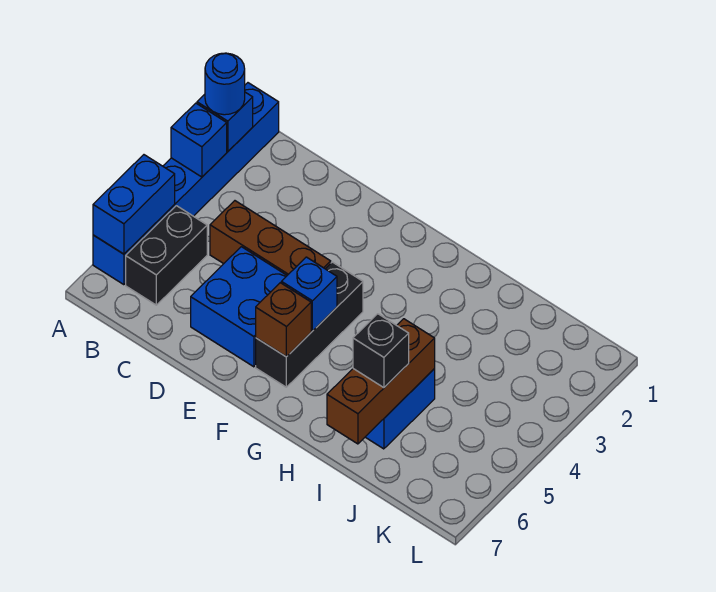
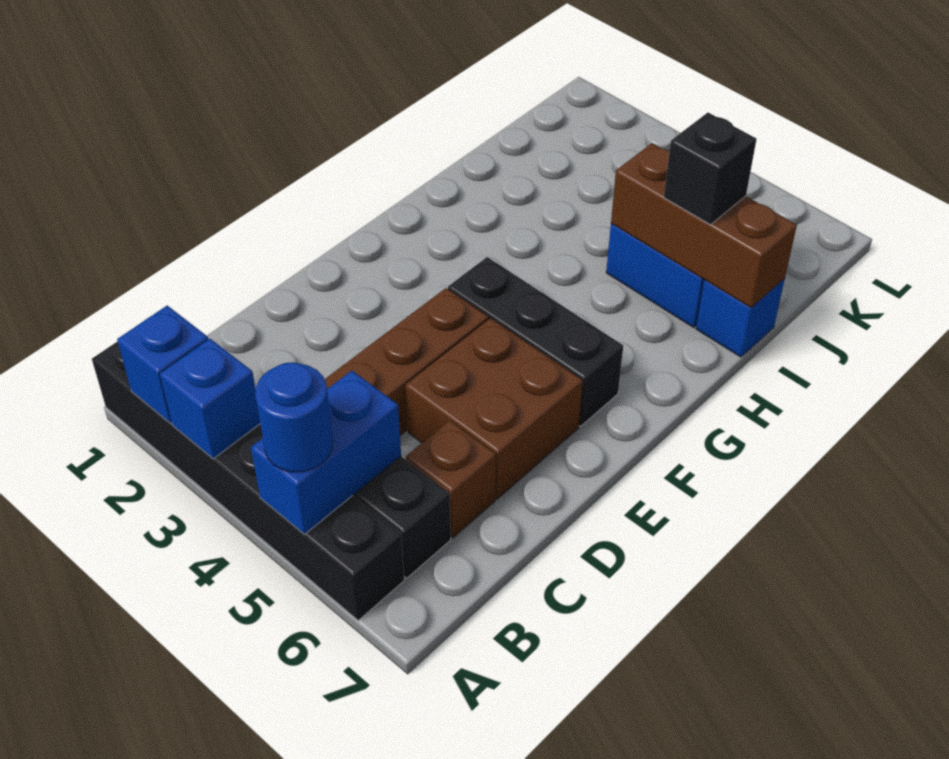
blue brick A1:A6 level 1 -> black brick A1:A6 level 1
blue round brick A2 level 3 -> blue round brick A5 level 3
blue brick A5:A6 level 2 -> blue brick A5:B5 level 2
blue brick D5:E6 level 1 -> brown brick D5:E6 level 1
blue brick F5 level 2 -> blue brick I7 level 1
brown brick F6 level 2 -> brown brick C6 level 1

